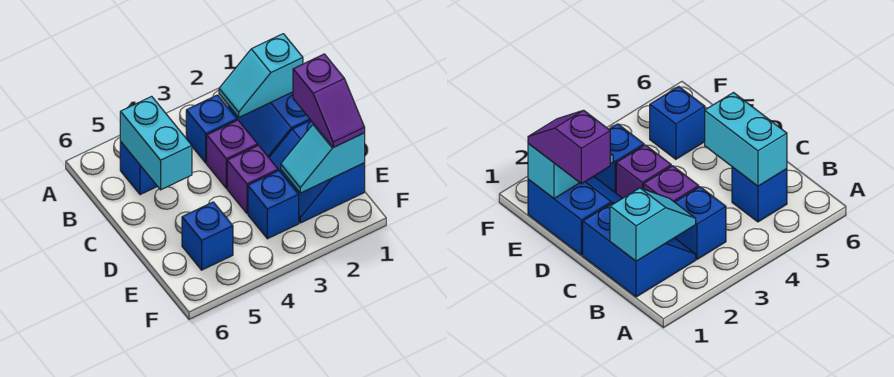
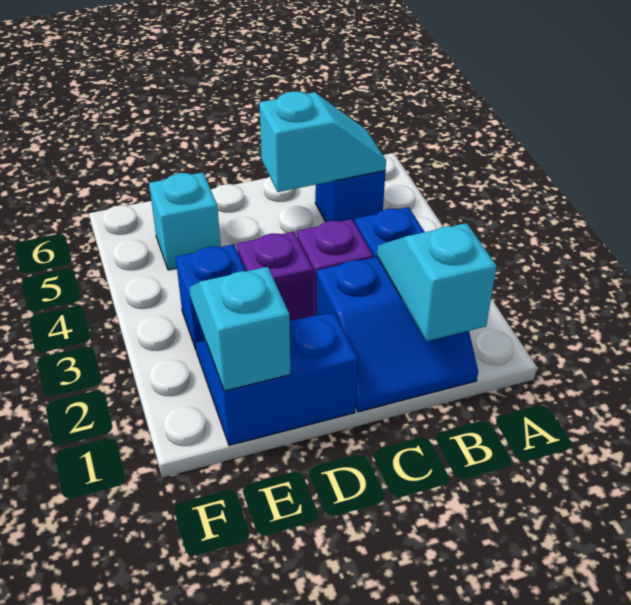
blue slope B1:C2 level 1 top 1 -> blue slope B1:C2 level 1 top 2
cyan brick B5:C5 level 2 -> cyan slope B5:C5 level 2 top C
purple slope D1:E1 level 3 top D -> none
blue brick E5 level 1 -> cyan brick E5 level 1

